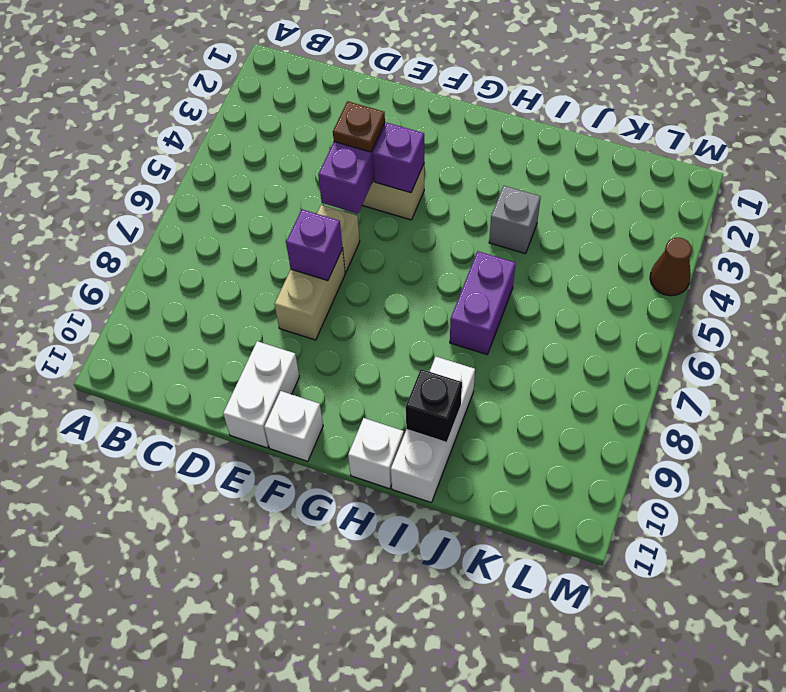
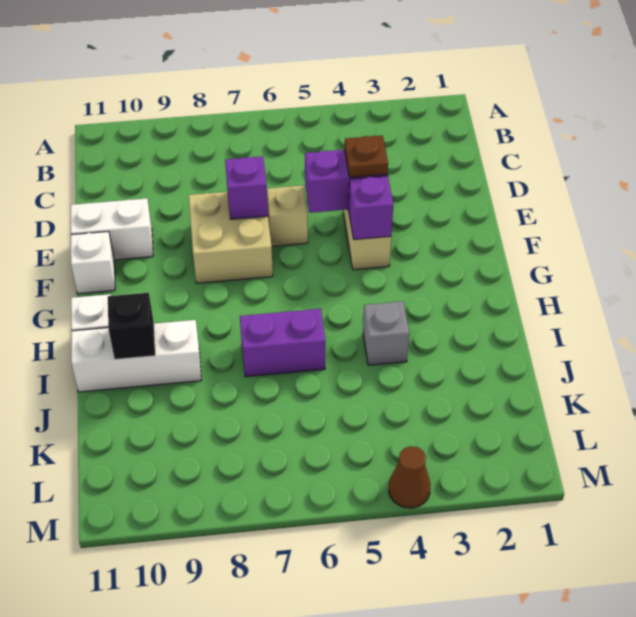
tan brick E7:E8 level 1 -> tan brick E7:F8 level 1

